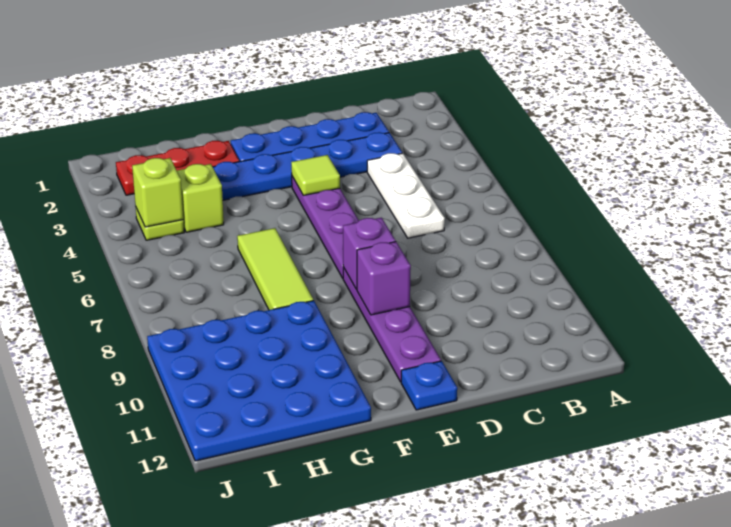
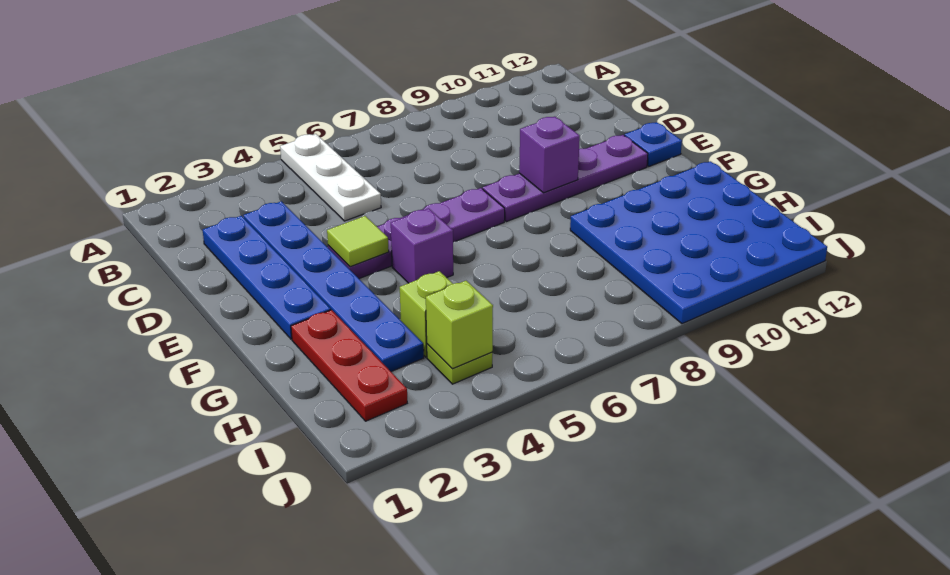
white plate C4:C6 level 1 -> white plate A5:C5 level 1
purple brick E8 level 2 -> purple brick F5 level 1
lime tile G6:G8 level 1 -> none

